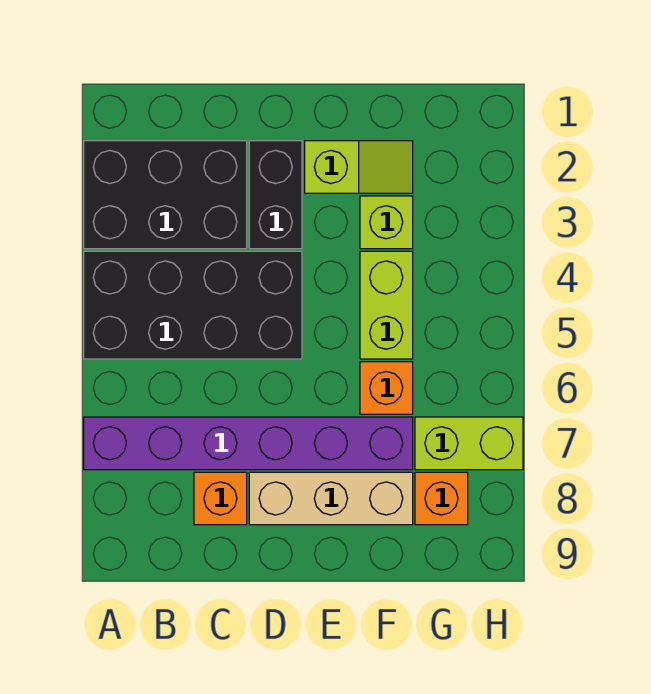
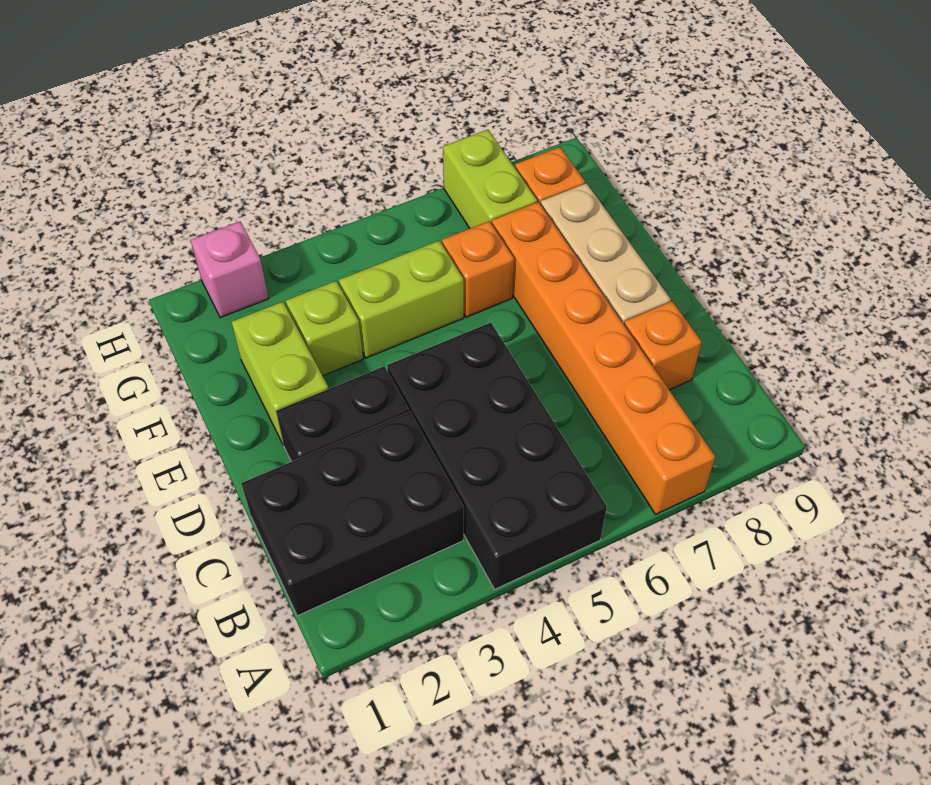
black brick A2:C3 level 1 -> black brick B1:C3 level 1
purple brick A7:F7 level 1 -> orange brick A7:F7 level 1
lime slope E2:F2 level 1 top E -> lime brick E2:F2 level 1
none -> pink brick H2 level 1

